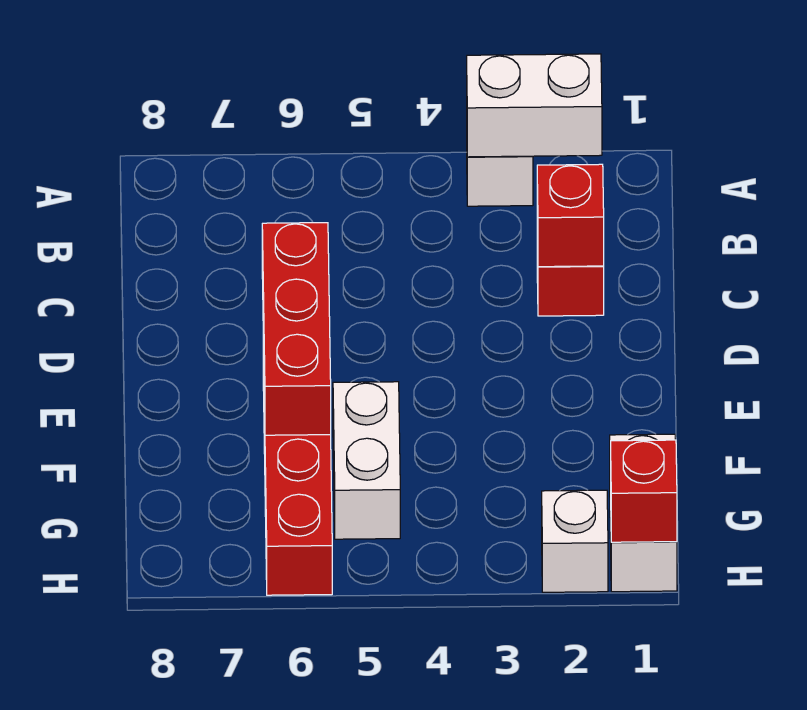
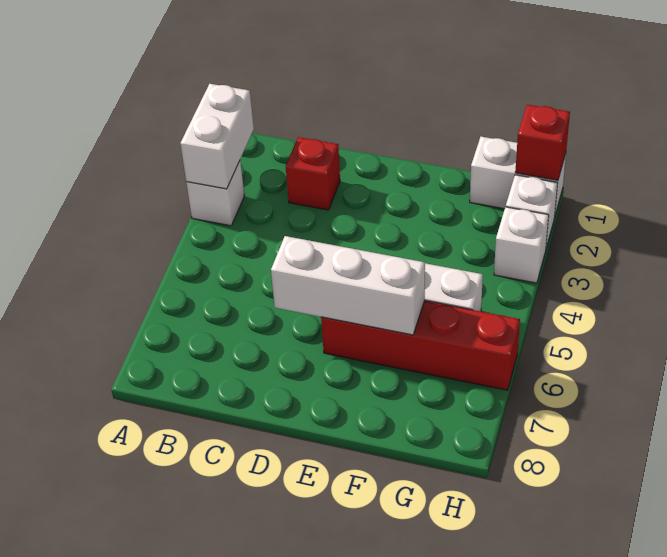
red brick C2 level 2 -> none
red brick D6:F6 level 2 -> white brick D6:F6 level 2
none -> white brick H3 level 1

